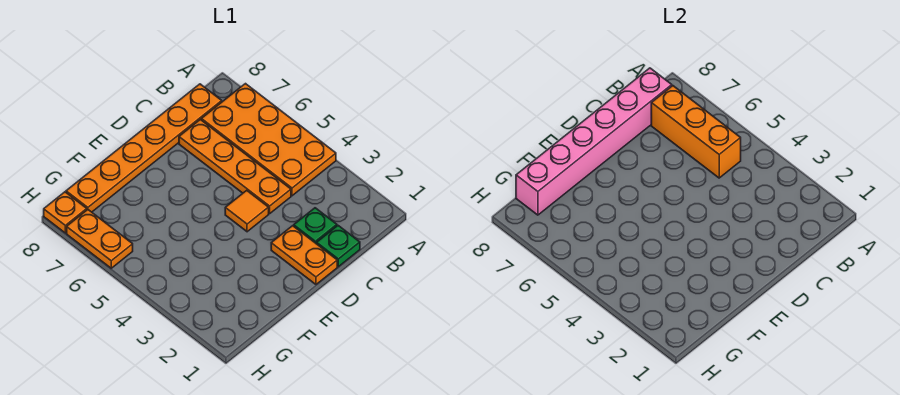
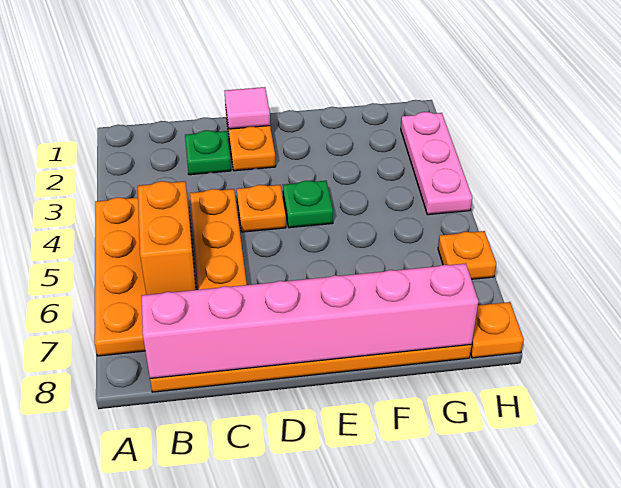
orange brick B5:B7 level 2 -> orange brick B5:B6 level 2
green plate C1 level 1 -> green plate E4 level 1
none -> pink tile D1 level 2
orange tile D4 level 1 -> orange plate D4 level 1
none -> pink plate H2:H4 level 1
orange plate H6:H7 level 1 -> orange plate H6 level 1

